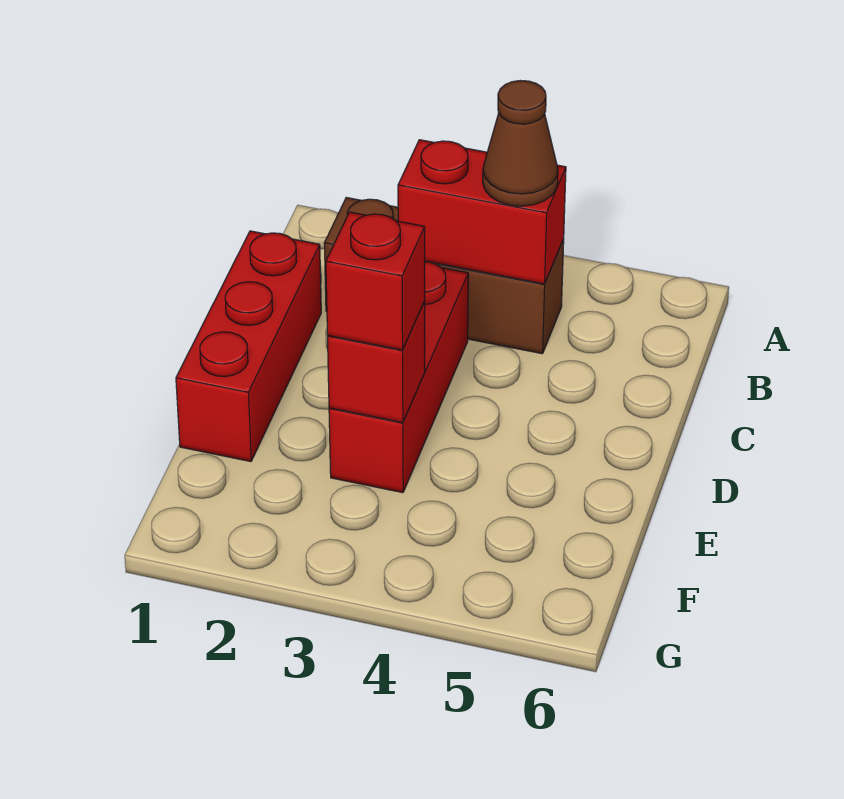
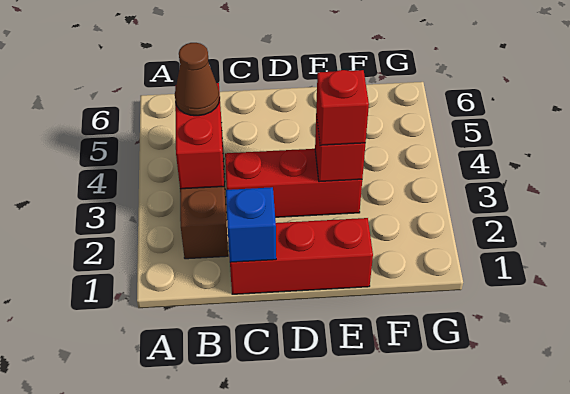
none -> blue brick C1 level 2

